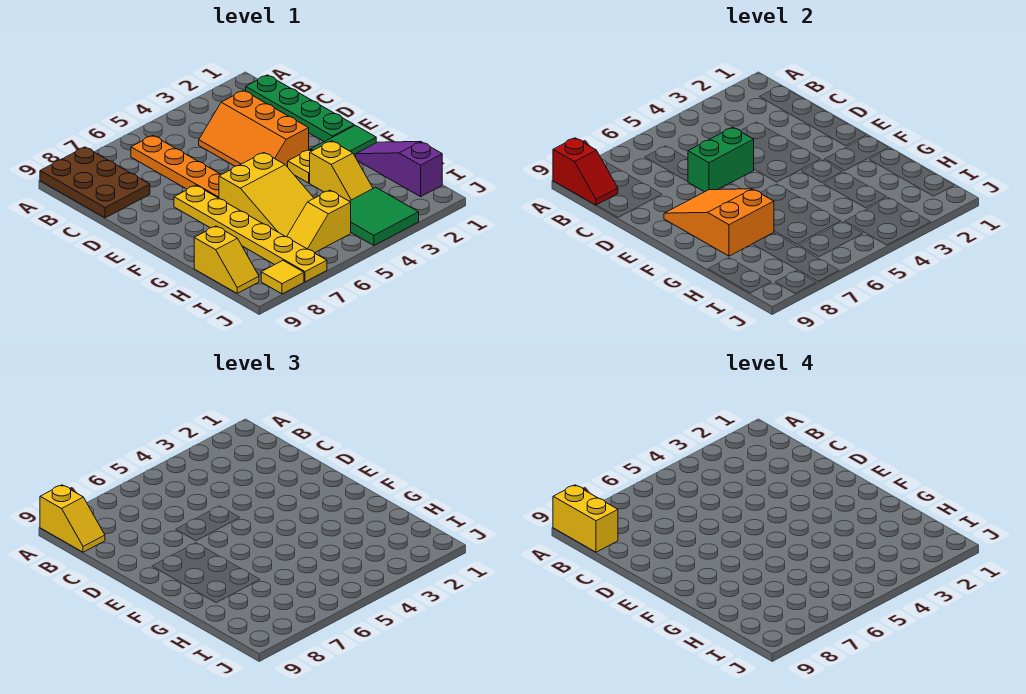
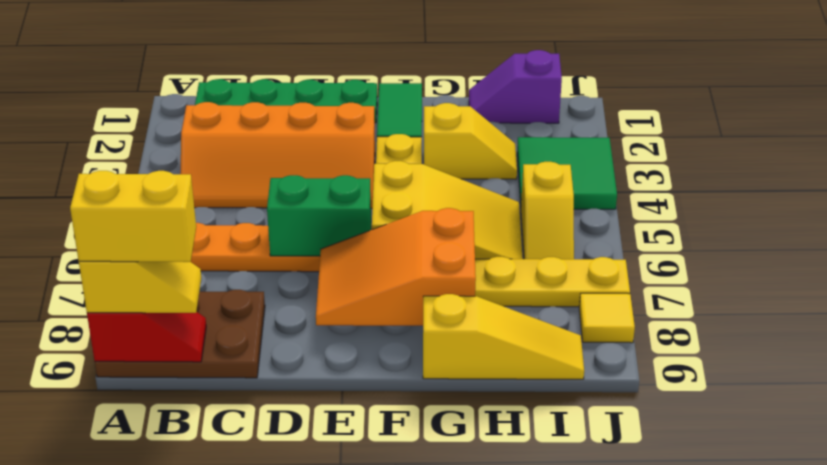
orange slope C3:E4 level 1 top 3 -> orange slope B3:E4 level 1 top 3
green brick D5:D6 level 2 -> green brick D6:E6 level 2
purple slope G1:I1 level 1 top I -> purple slope H1:I1 level 1 top I
yellow slope H9:I9 level 1 top H -> yellow slope G9:I9 level 1 top G

